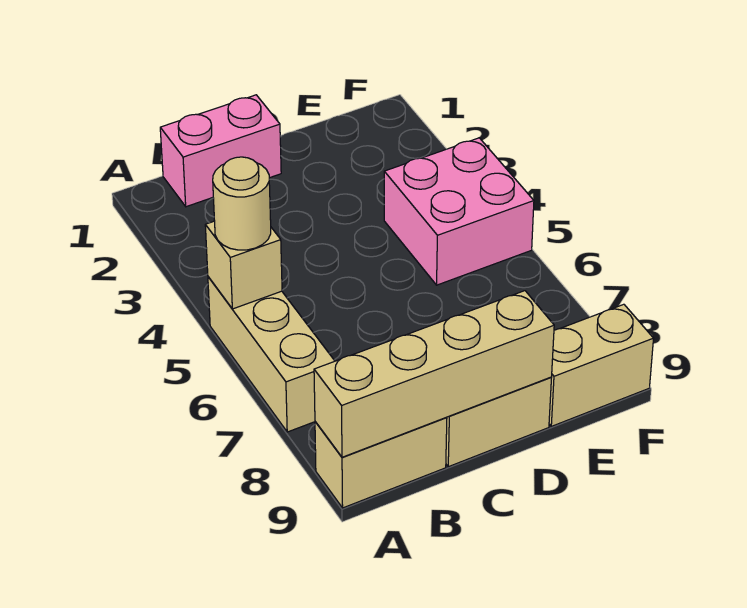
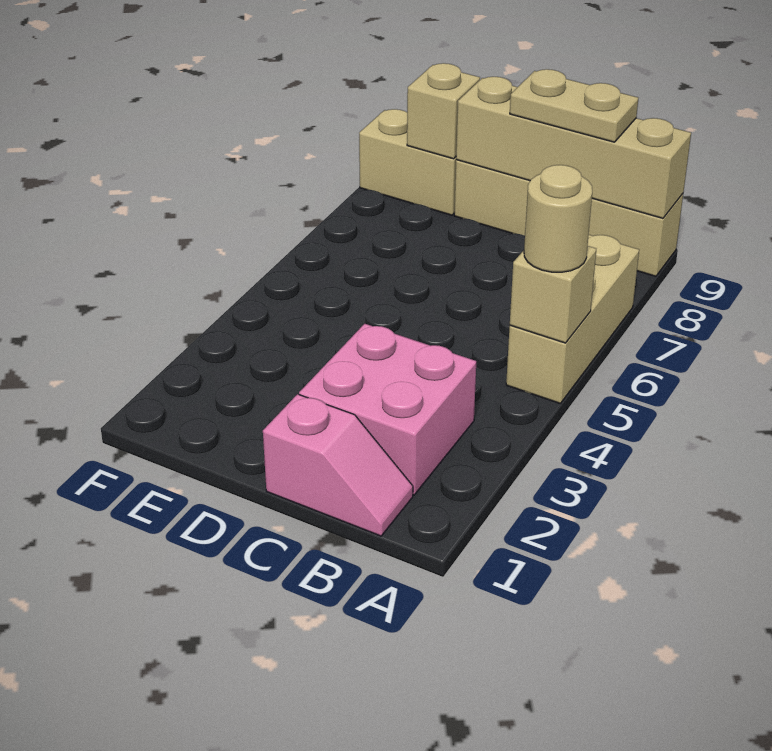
pink brick B1:C1 level 1 -> pink slope B1:C1 level 1 top C
none -> tan plate B9:C9 level 3
pink brick E4:F5 level 1 -> pink brick B2:C3 level 1
none -> tan brick E9 level 2

